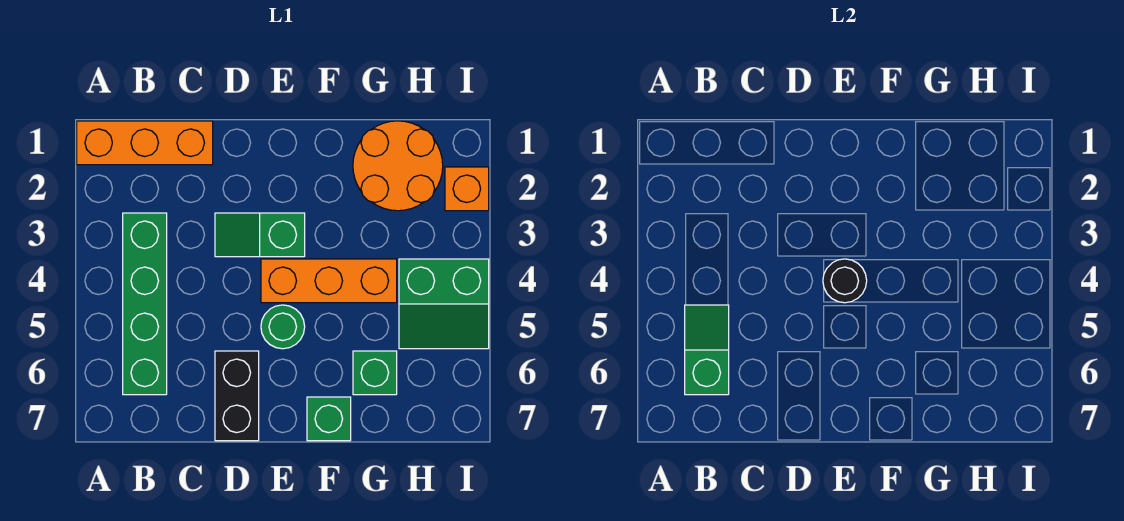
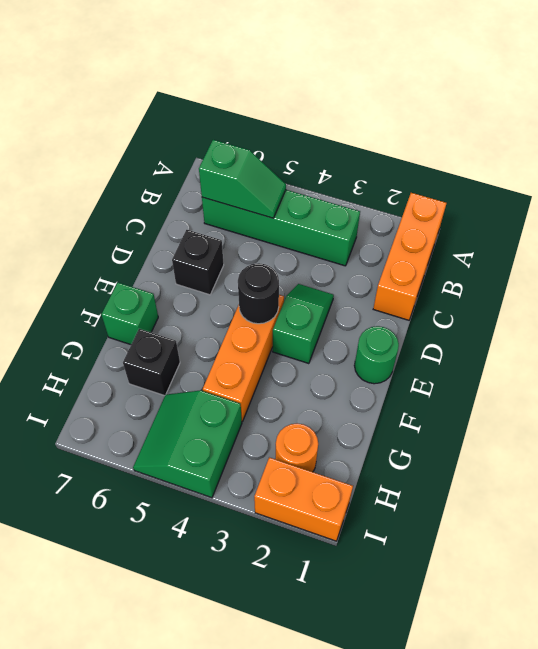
black brick D6:D7 level 1 -> black brick D6 level 1
green round brick E5 level 1 -> green round brick E1 level 1
orange round brick G1:H2 level 1 -> orange round brick H2 level 1
green brick G6 level 1 -> black brick G6 level 1
orange brick I2 level 1 -> orange brick I1:I2 level 1

